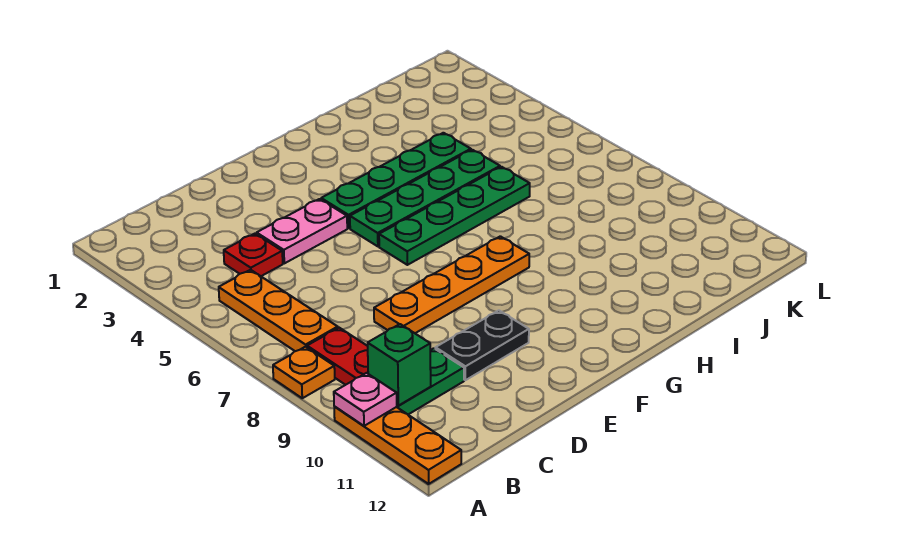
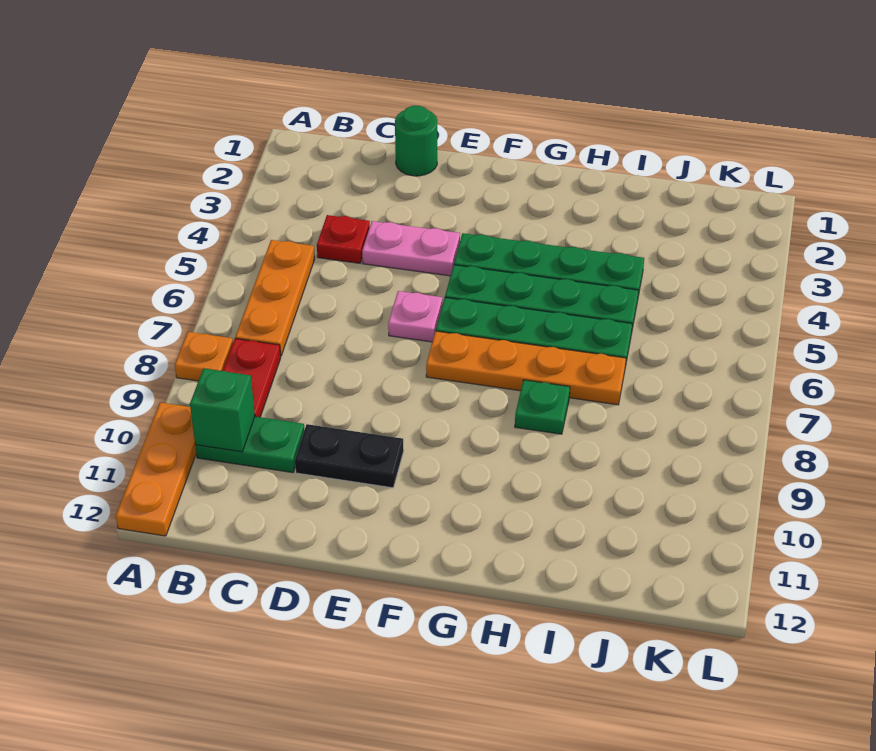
pink plate A10 level 2 -> pink plate E6 level 1
none -> green round brick D1 level 1
orange plate D8:G8 level 1 -> orange plate F7:I7 level 1
none -> green plate H8 level 1

